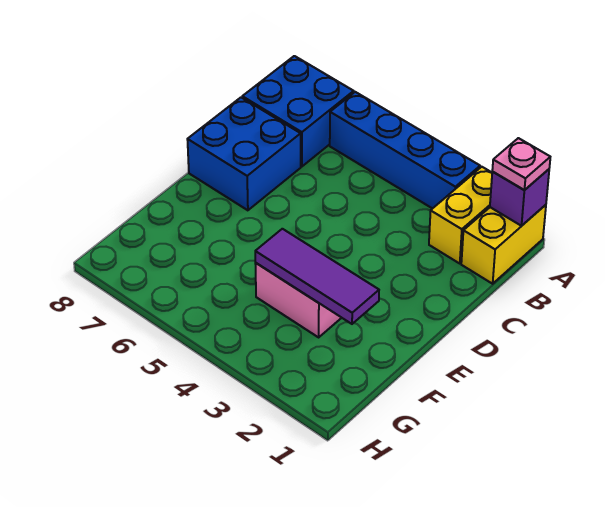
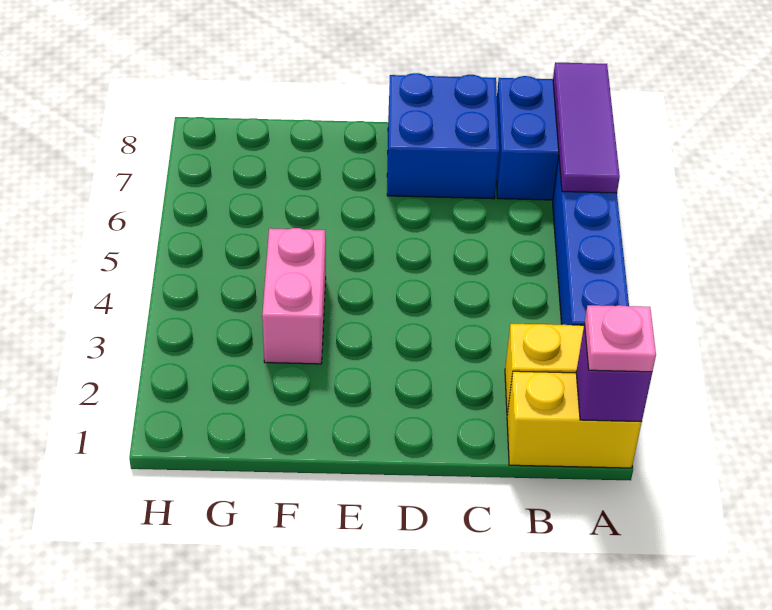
purple tile F2:F4 level 2 -> purple tile A6:A8 level 2

